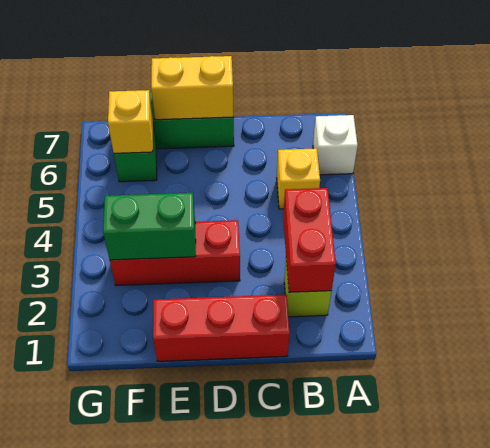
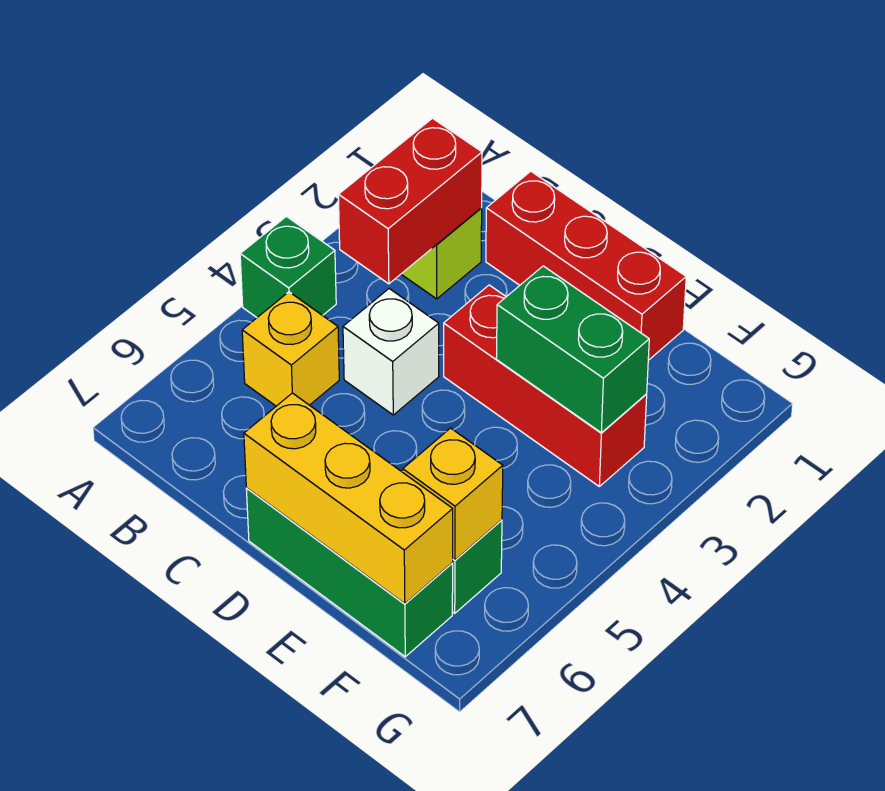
none -> green brick A4 level 1
white brick A6 level 1 -> white brick C4 level 1
yellow brick D7:E7 level 2 -> yellow brick D7:F7 level 2

